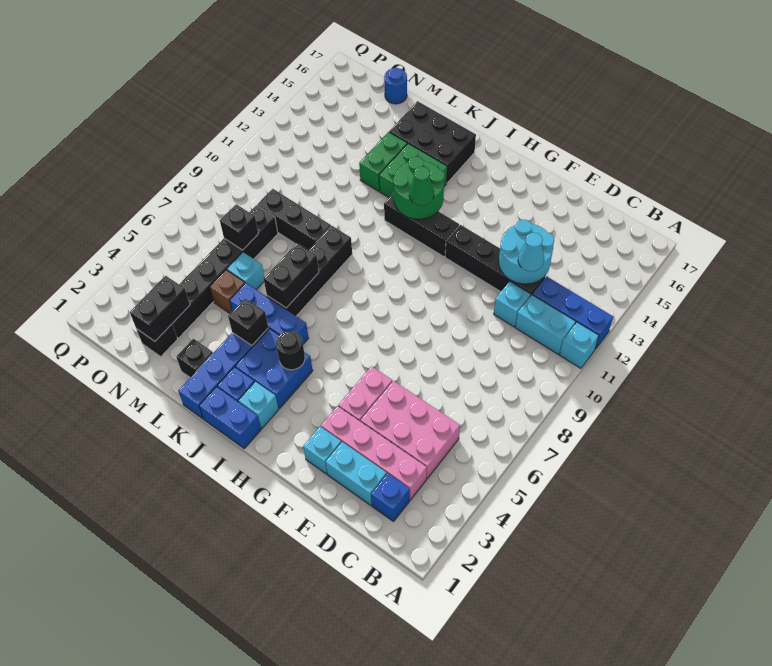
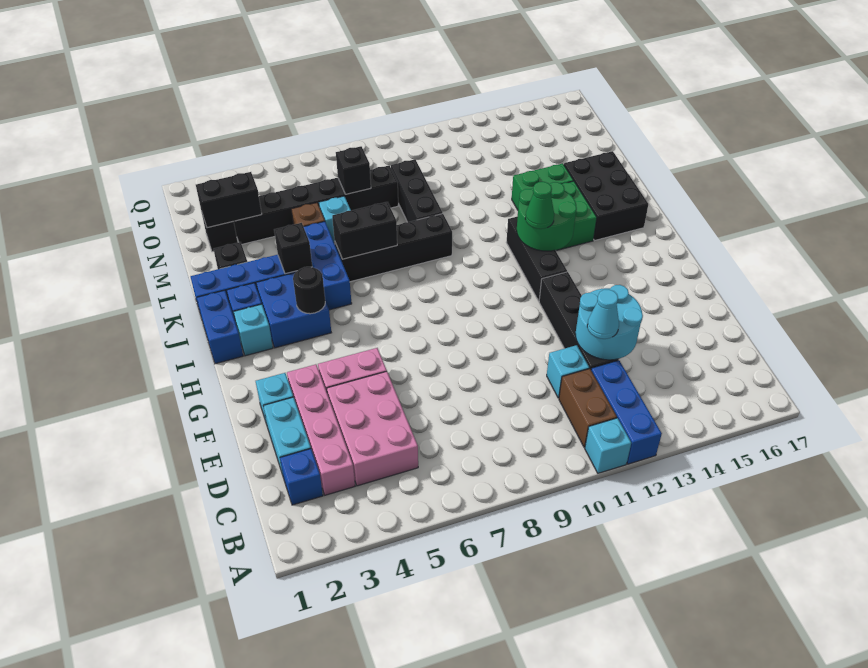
cyan brick B11:C11 level 1 -> brown brick B11:C11 level 1
blue round brick N17 level 1 -> none

